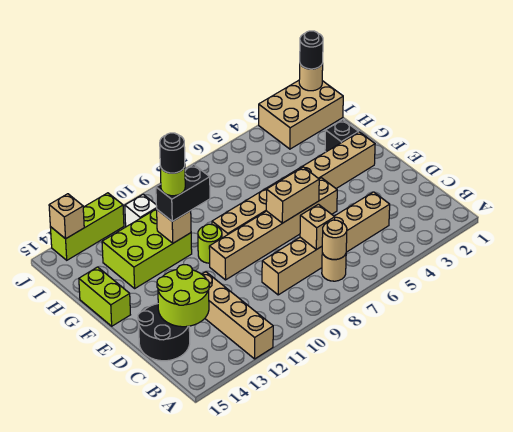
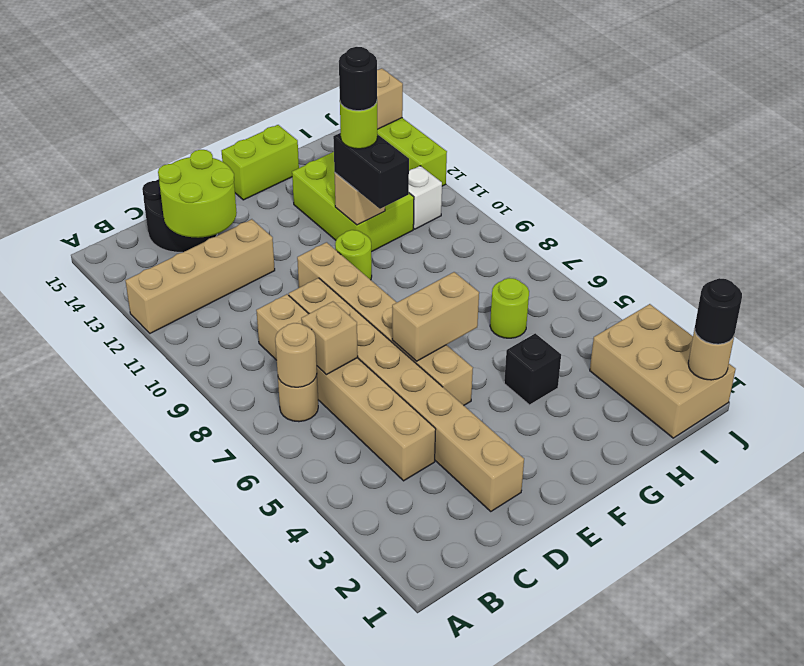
tan brick E6:E7 level 2 -> tan brick E6:F6 level 2
tan brick F2:F9 level 1 -> tan brick D2:D9 level 1
black brick G2 level 1 -> black brick G4 level 1
none -> lime round brick H6 level 1

